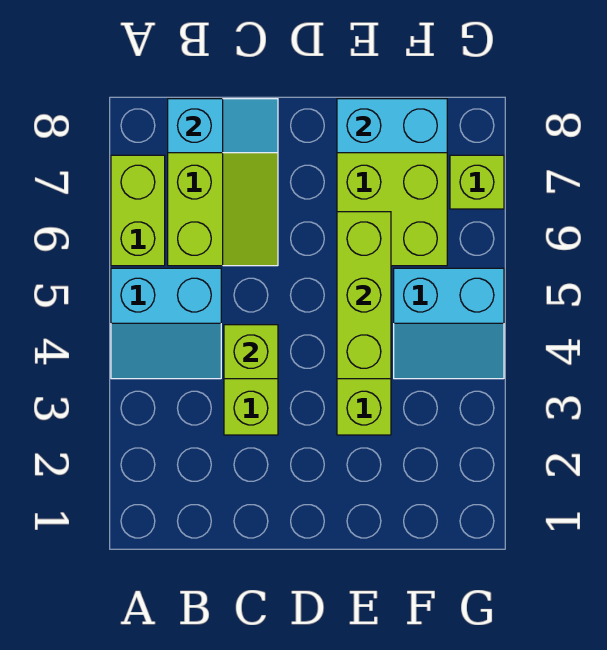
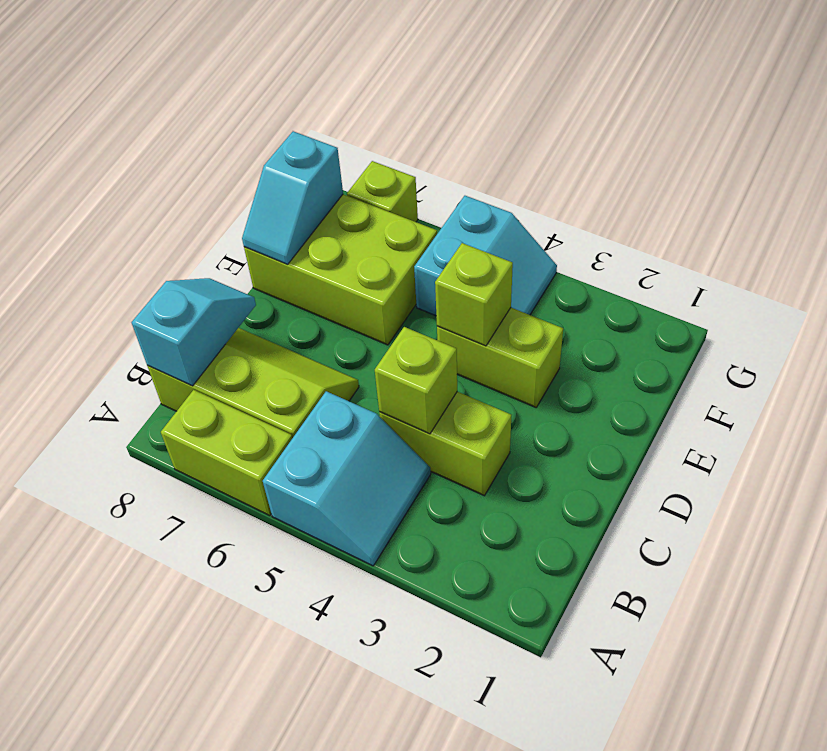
lime brick E4:E6 level 2 -> lime brick E4 level 2
cyan brick E8:F8 level 2 -> cyan slope E8:F8 level 2 top F

